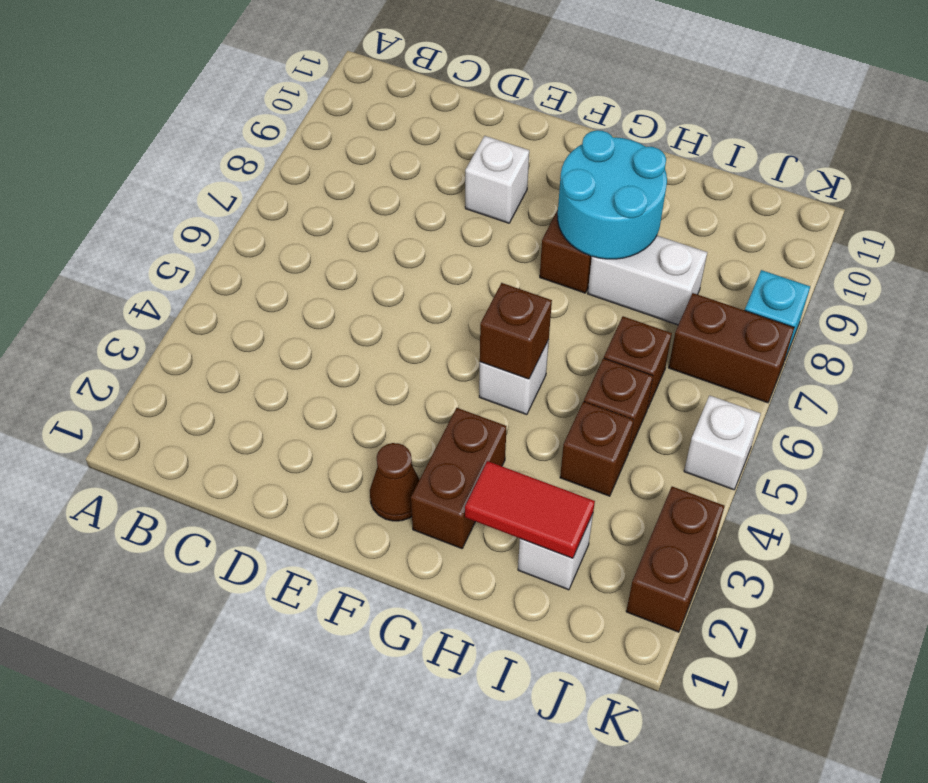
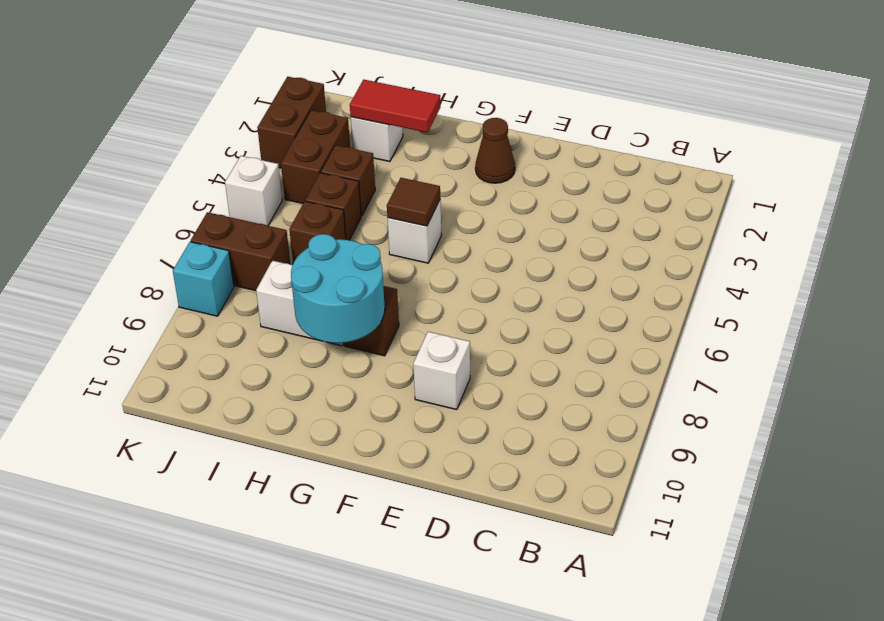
brown brick G2:G3 level 1 -> brown brick J3:J4 level 1
brown brick G5 level 2 -> brown tile G5 level 2

